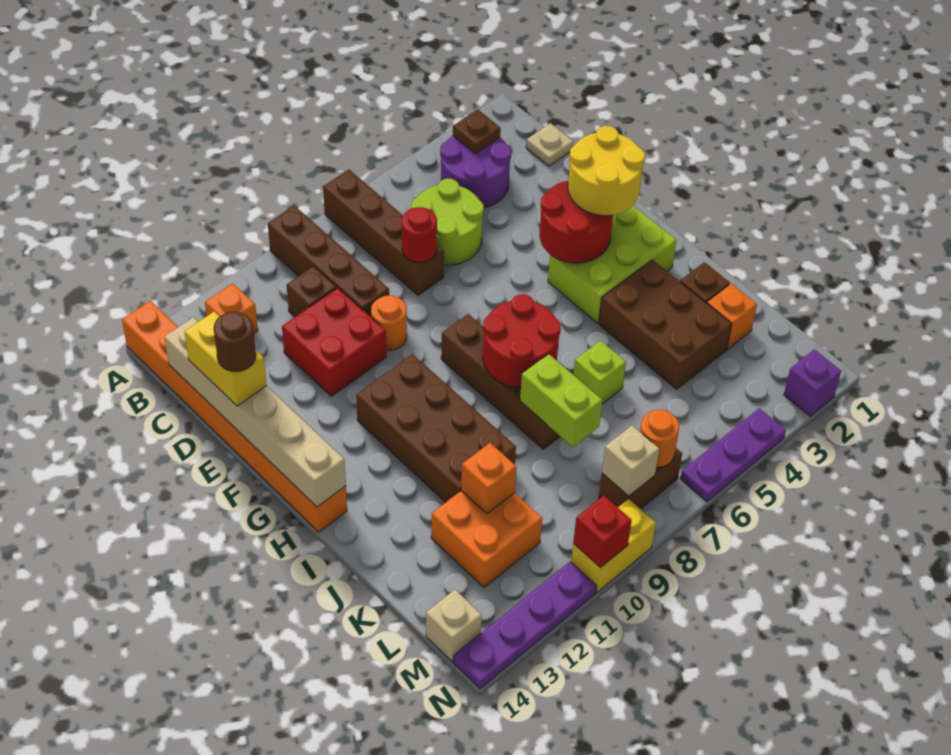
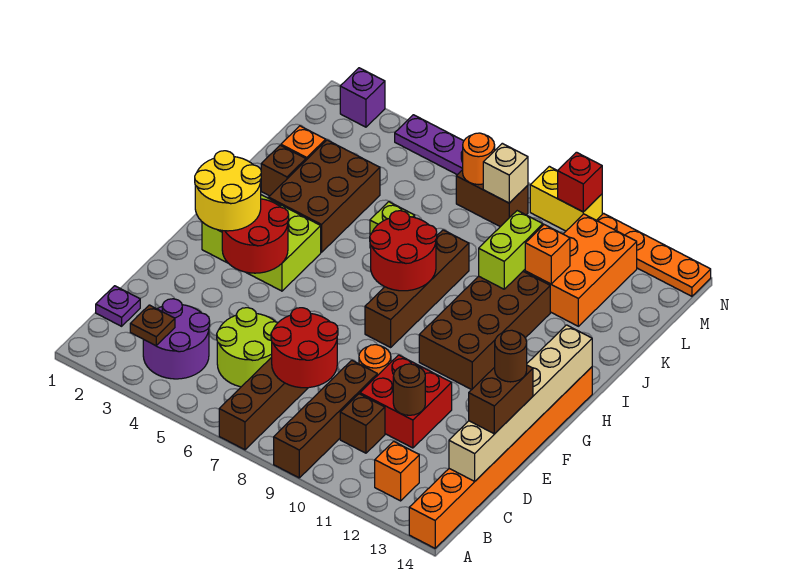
tan plate C1 level 1 -> purple plate C1 level 1
red round brick D7 level 2 -> red round brick C7:D8 level 2
none -> brown round brick D11 level 2
yellow brick D14:E14 level 3 -> brown brick D14:E14 level 3
lime brick J8:K8 level 2 -> lime brick J10:K10 level 2
orange brick K11:L12 level 1 -> orange brick K11:M12 level 1
tan brick M14 level 1 -> none
purple plate N11:N14 level 1 -> orange plate N11:N14 level 1

